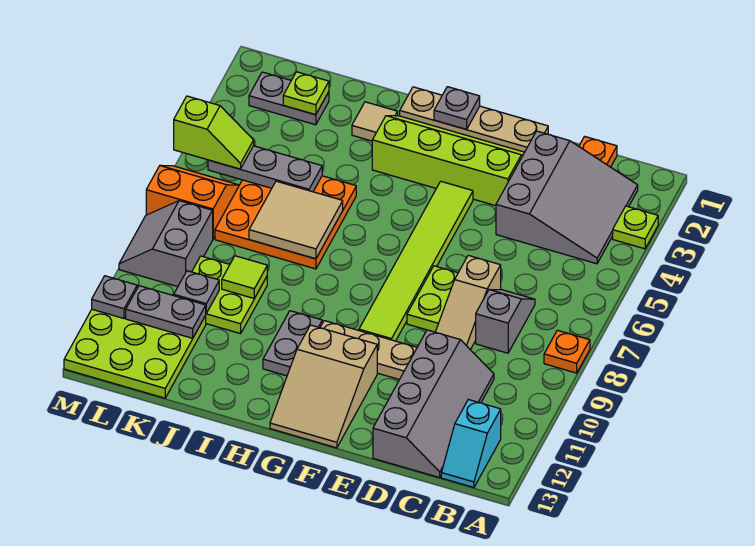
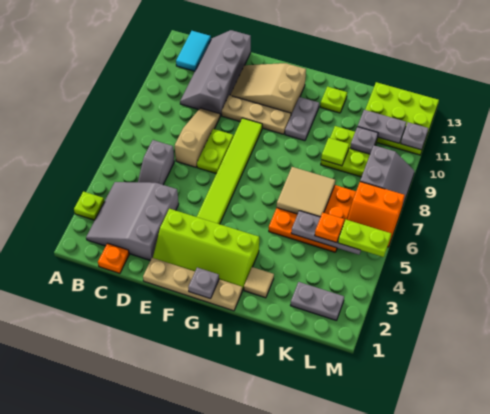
orange plate A8 level 1 -> orange plate K5 level 3
cyan slope B12:B13 level 1 top 12 -> cyan tile B12:B13 level 1
grey slope C7:C8 level 1 top 8 -> grey slope C5:C6 level 1 top 6
tan slope F11:G13 level 1 top 11 -> tan slope E11:G12 level 1 top G
lime plate K2 level 2 -> lime plate I12 level 1
lime slope L5:M5 level 3 top M -> lime plate L5:M5 level 3

